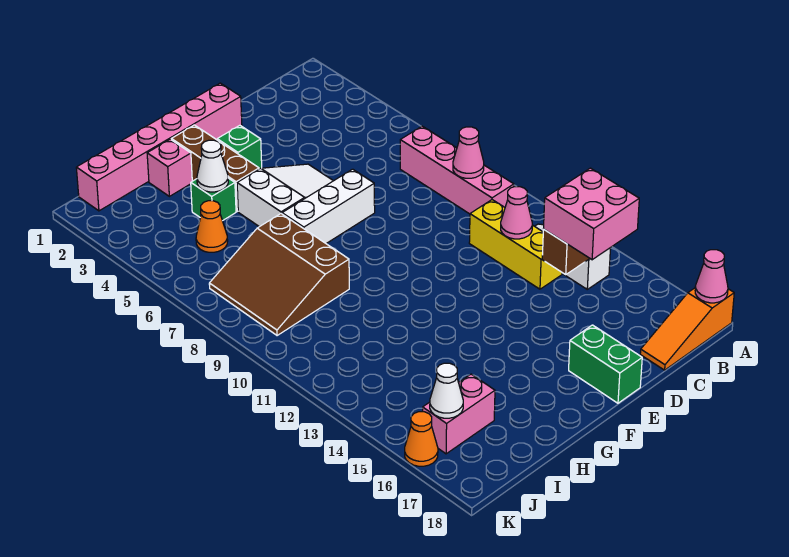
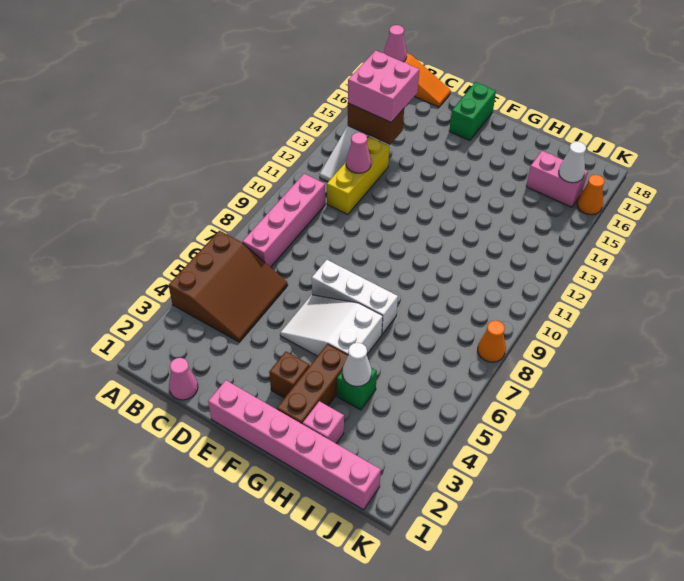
pink cone B9 level 2 -> pink cone C1 level 1
green brick F3 level 1 -> brown brick F3 level 1
brown slope H7:J9 level 1 top H -> brown slope A4:C6 level 1 top A
orange cone I5 level 1 -> orange cone K8 level 1

